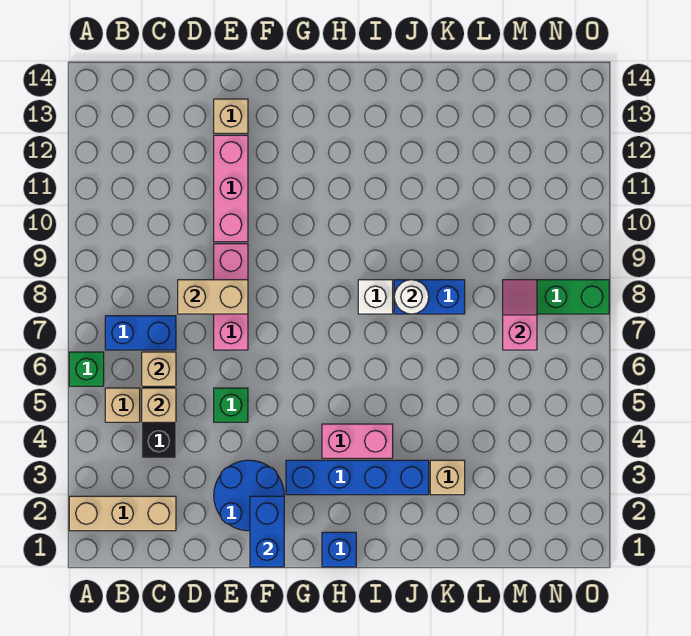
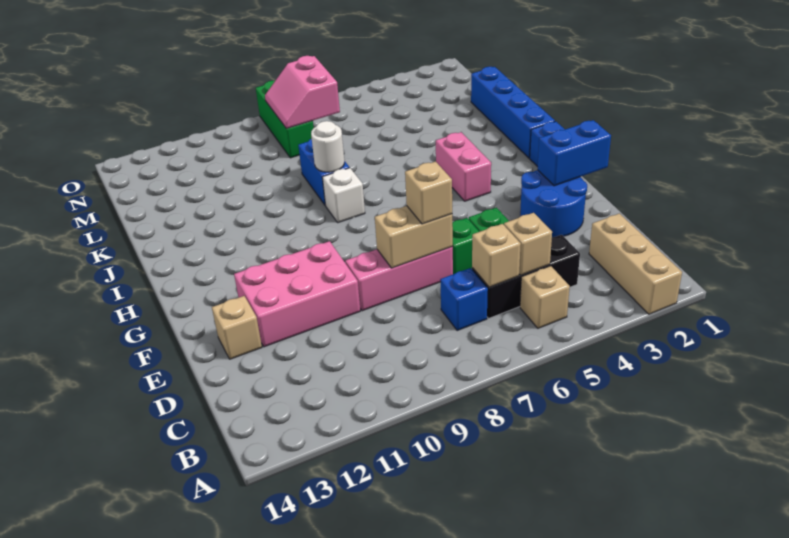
green brick A6 level 1 -> green brick E6 level 1
blue brick B7:C7 level 1 -> blue brick C7 level 1
tan brick D8:E8 level 2 -> tan brick E7:E8 level 2
pink brick E10:E12 level 1 -> pink brick E10:F12 level 1
blue brick G3:J3 level 1 -> blue brick I1:L1 level 1
tan brick K3 level 1 -> tan brick E7 level 3
pink slope M7:M8 level 2 top 7 -> pink slope M7:N8 level 2 top 7

